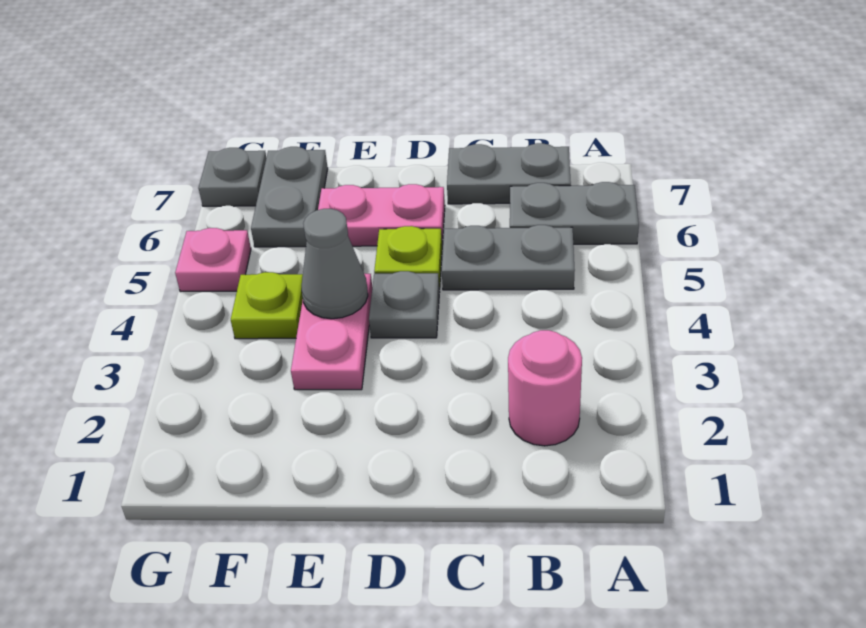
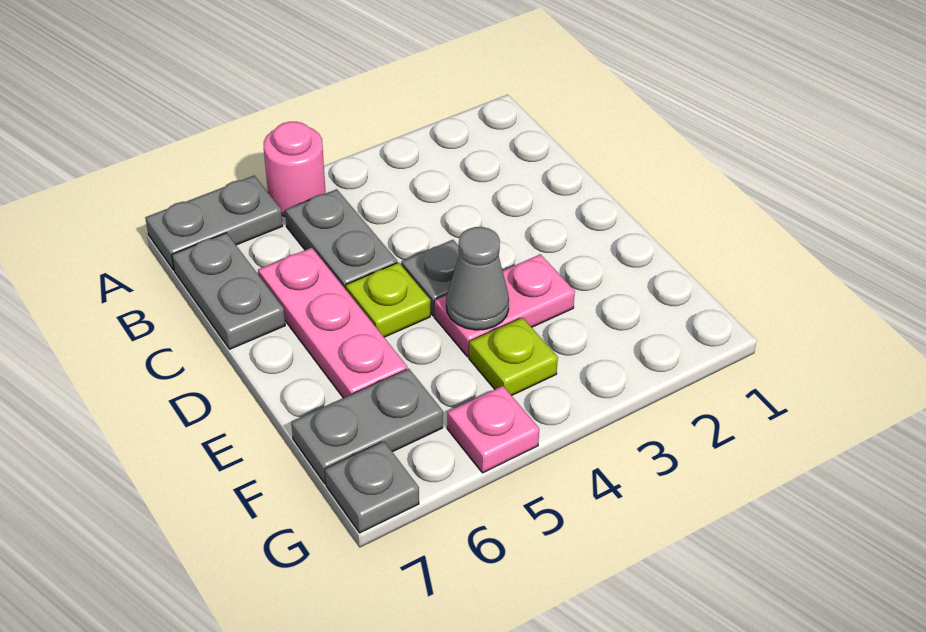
grey plate A6:B6 level 1 -> grey plate A6:A7 level 1
pink round brick B2 level 1 -> pink round brick A5 level 1
pink plate D6:E6 level 1 -> pink plate C6:E6 level 1

